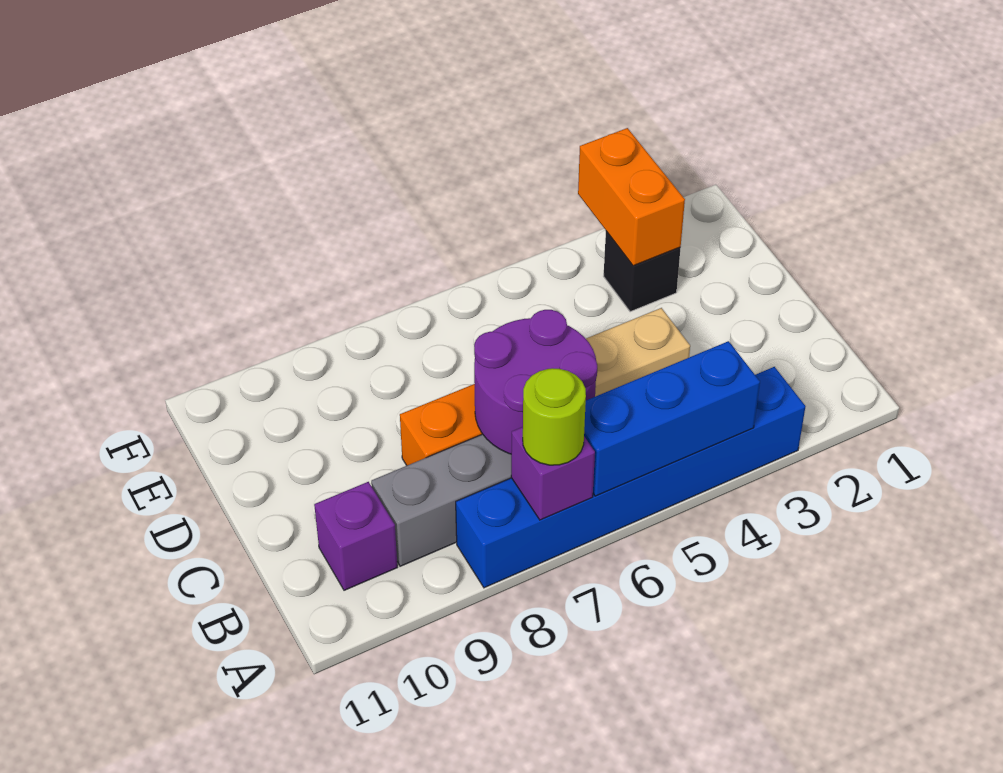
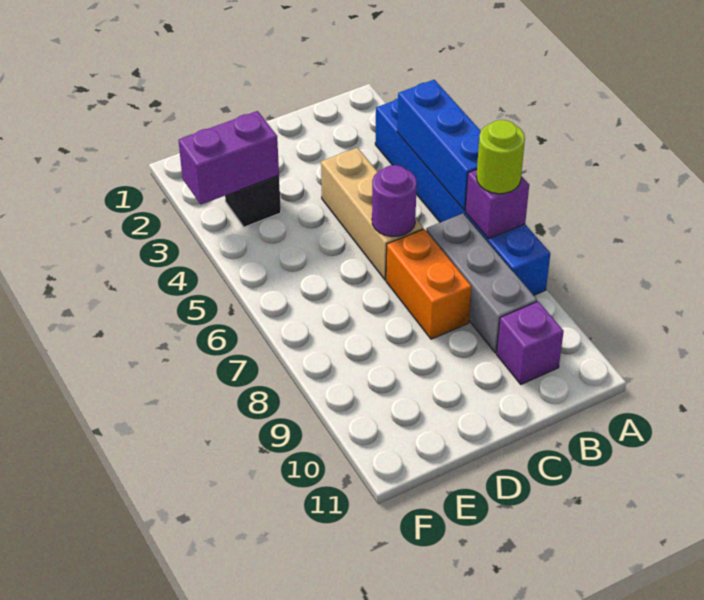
purple round brick B6:C7 level 2 -> purple round brick C6 level 2
orange brick E3:F3 level 2 -> purple brick E3:F3 level 2

